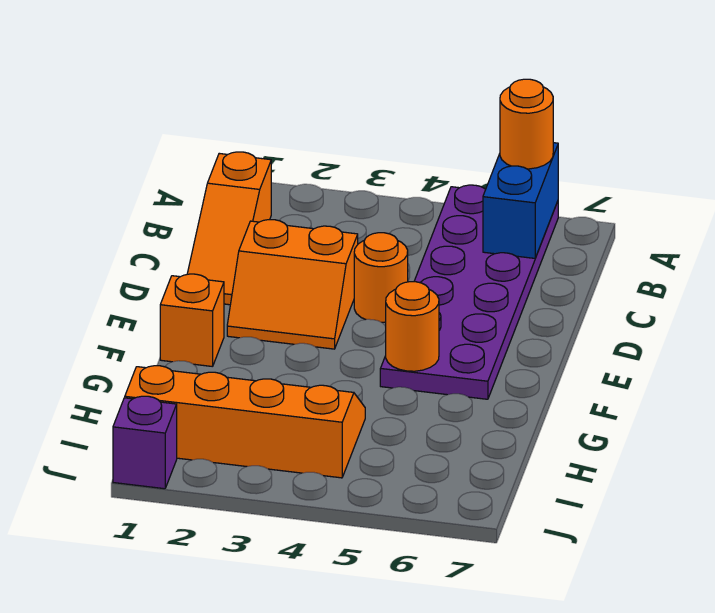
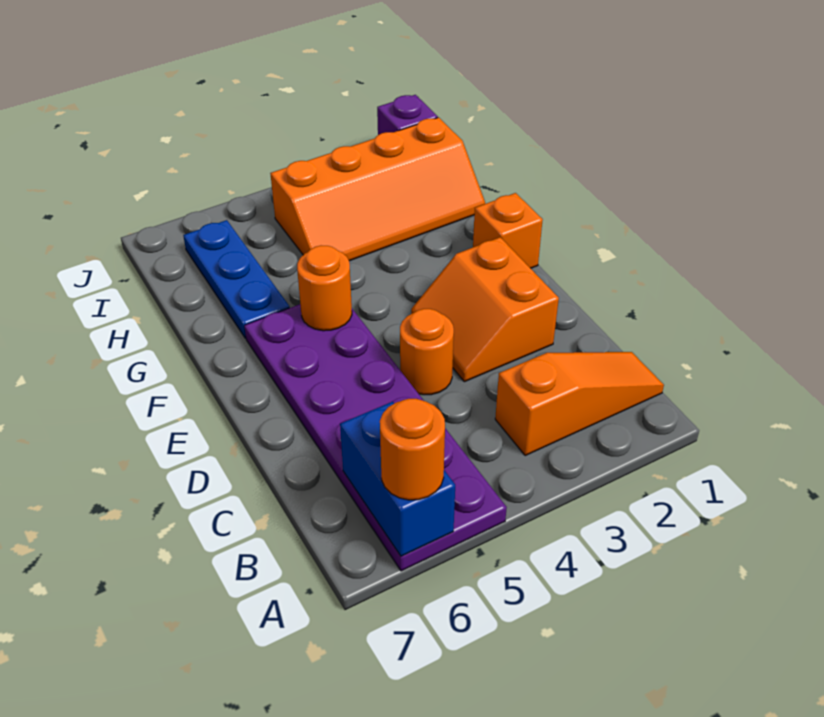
orange slope B1:D1 level 1 top B -> orange slope B1:B3 level 1 top 3
orange slope D2:E3 level 1 top D -> orange slope D2:E3 level 1 top 2
none -> blue plate G6:I6 level 1

